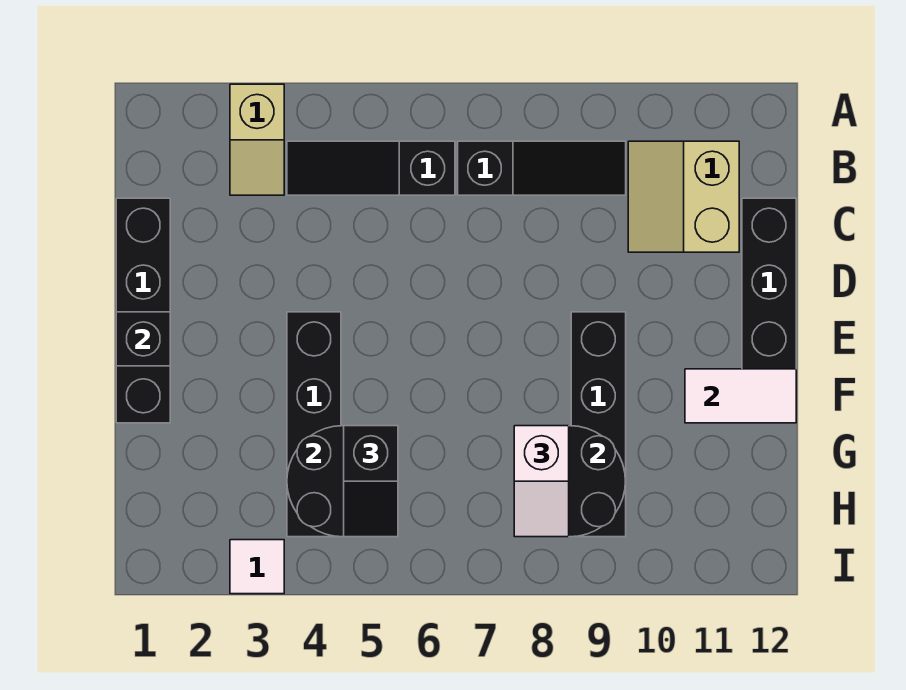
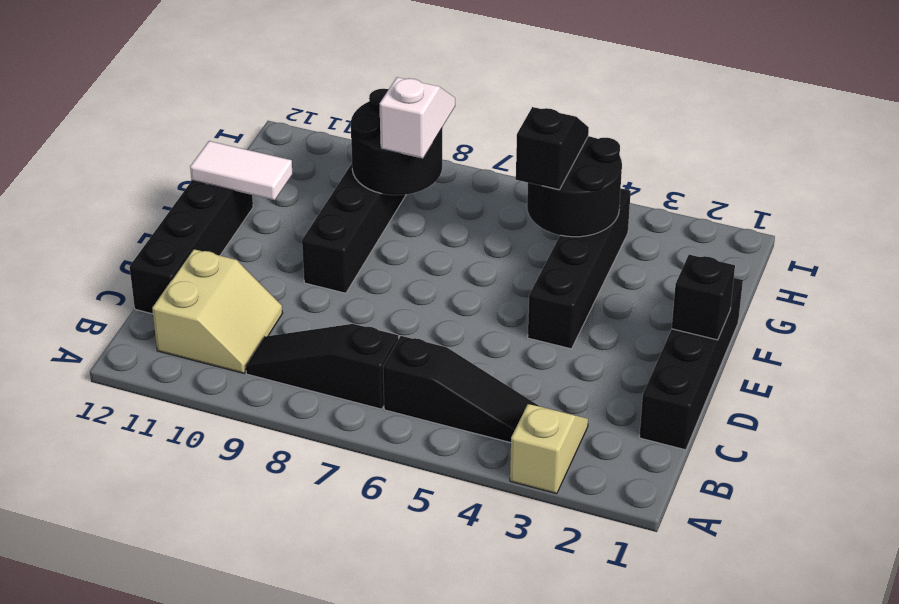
white tile I3 level 1 -> none

